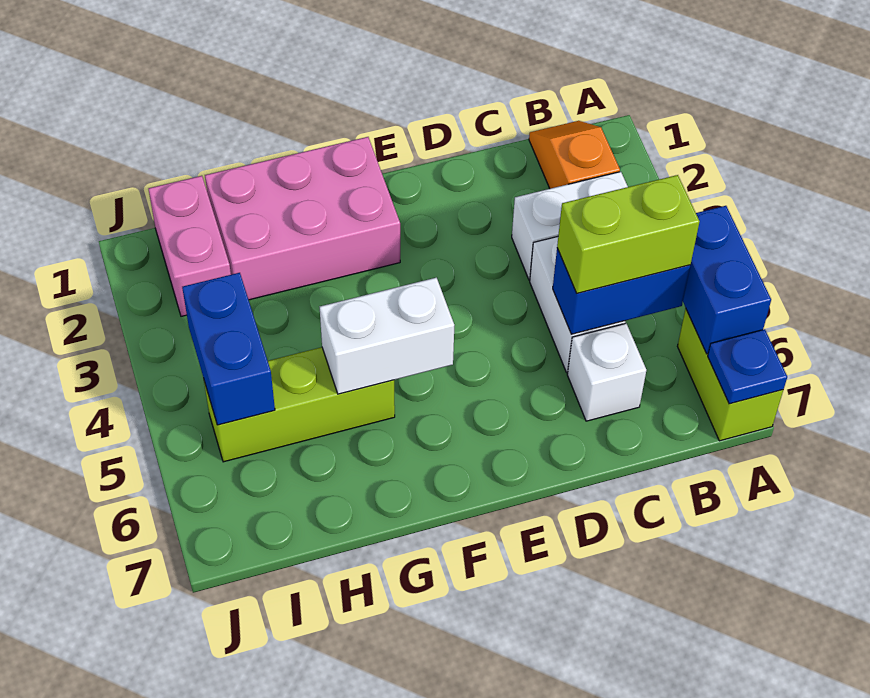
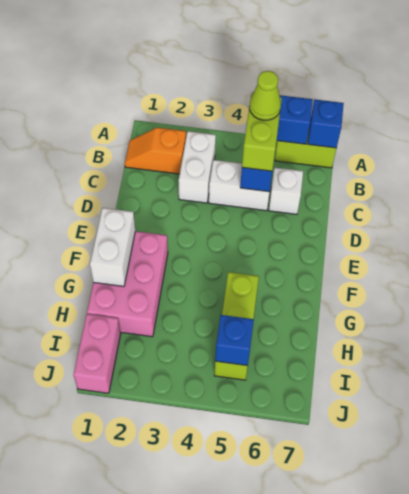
blue plate A7 level 2 -> blue brick A7 level 2
none -> lime cone B5 level 4
white brick F5:G5 level 2 -> white brick F1:G1 level 2
pink brick I1:I2 level 1 -> pink brick I1:J1 level 1
blue brick I4:I5 level 2 -> blue brick I5 level 2

